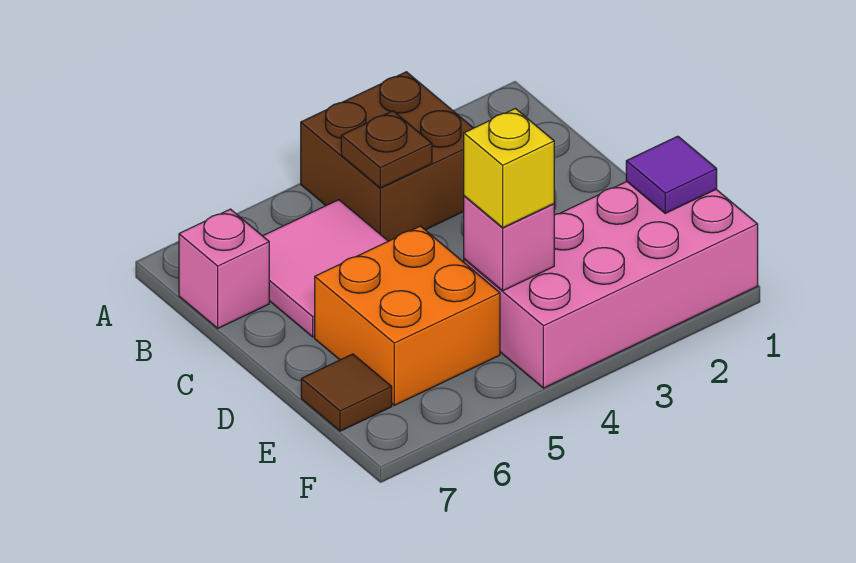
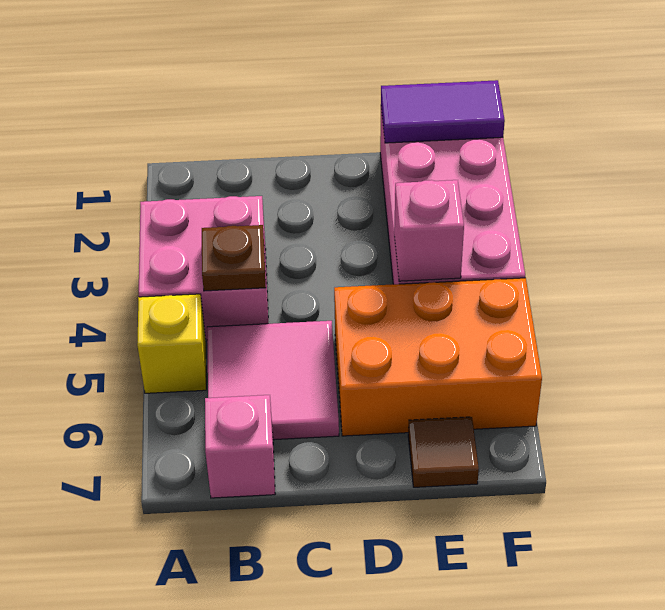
brown brick A3:B4 level 1 -> pink brick A3:B4 level 1
orange brick D5:E6 level 1 -> orange brick D5:F6 level 1
purple tile E1 level 2 -> purple tile E1:F1 level 2
yellow brick E4 level 3 -> yellow brick A5 level 1

